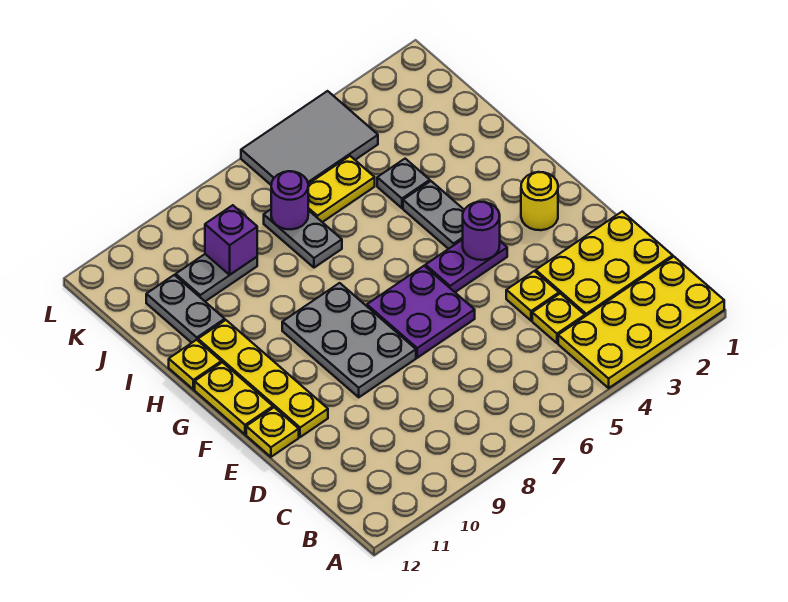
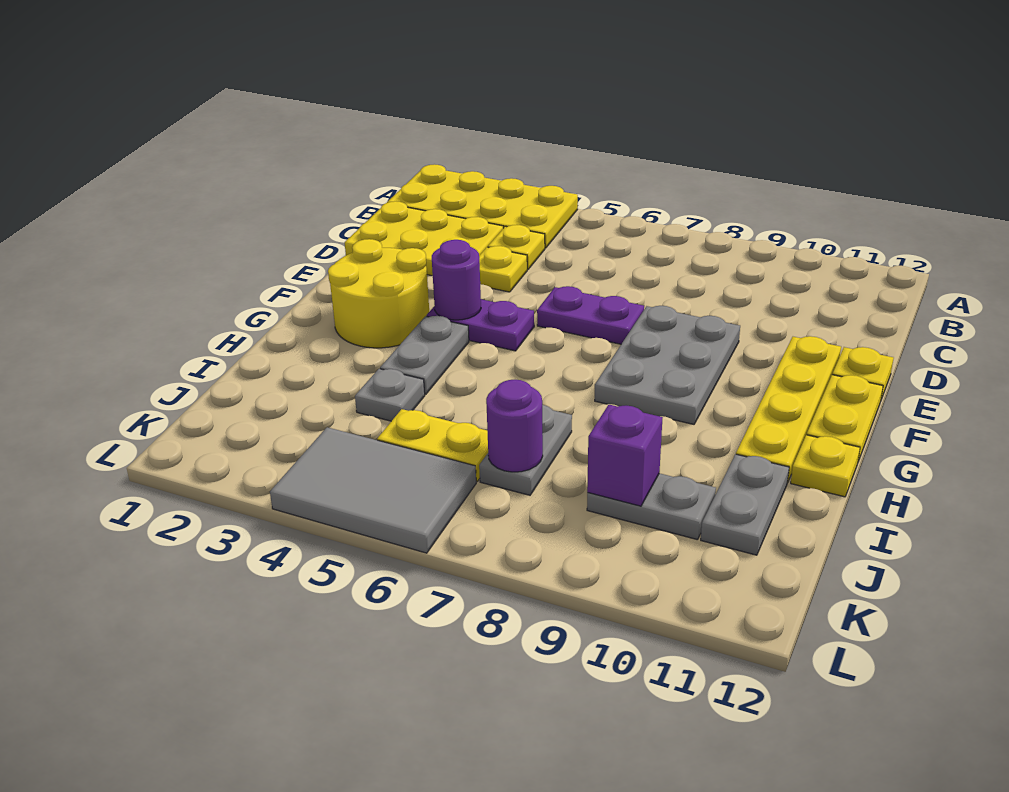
purple plate E6:F7 level 1 -> purple plate E6:E7 level 1
yellow round brick F2 level 1 -> yellow round brick F2:G3 level 1

